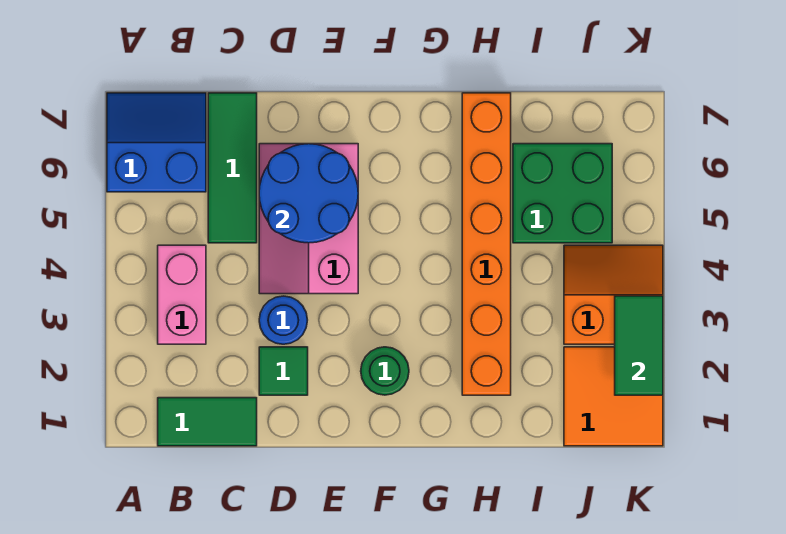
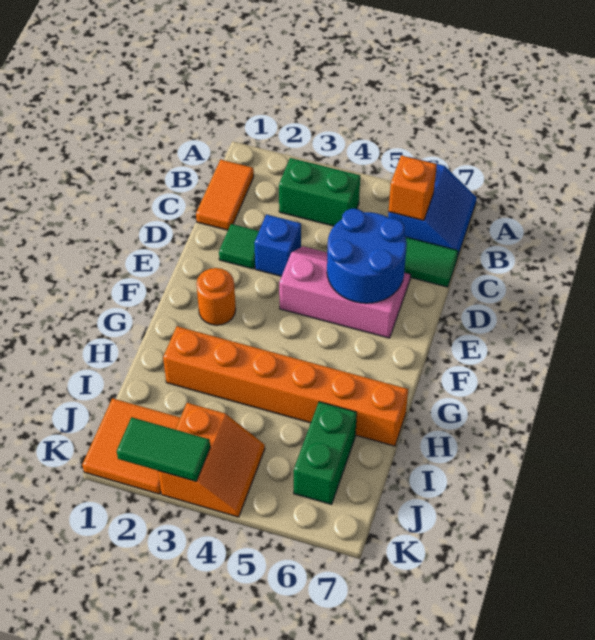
green tile B1:C1 level 1 -> orange tile B1:C1 level 1
pink brick B3:B4 level 1 -> green brick B3:B4 level 1
none -> orange brick B6 level 2
blue round brick D3 level 1 -> blue brick D3 level 1
green round brick F2 level 1 -> orange round brick F2 level 1
green brick I5:J6 level 1 -> green brick I6:J6 level 1

